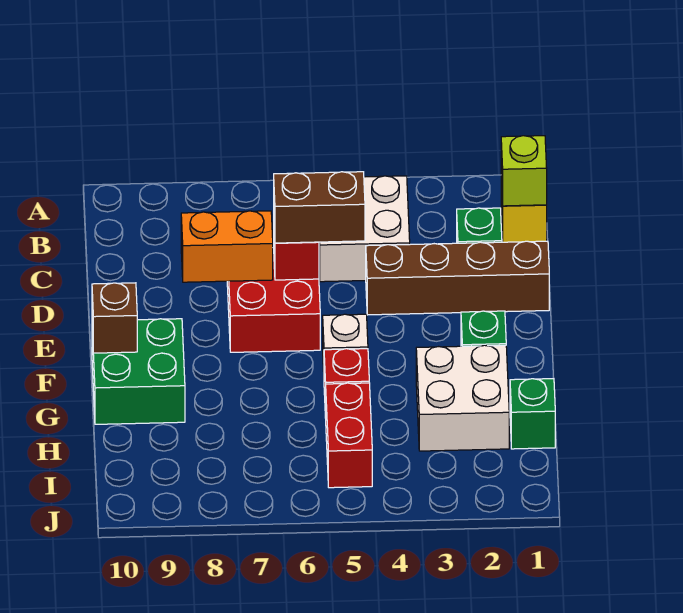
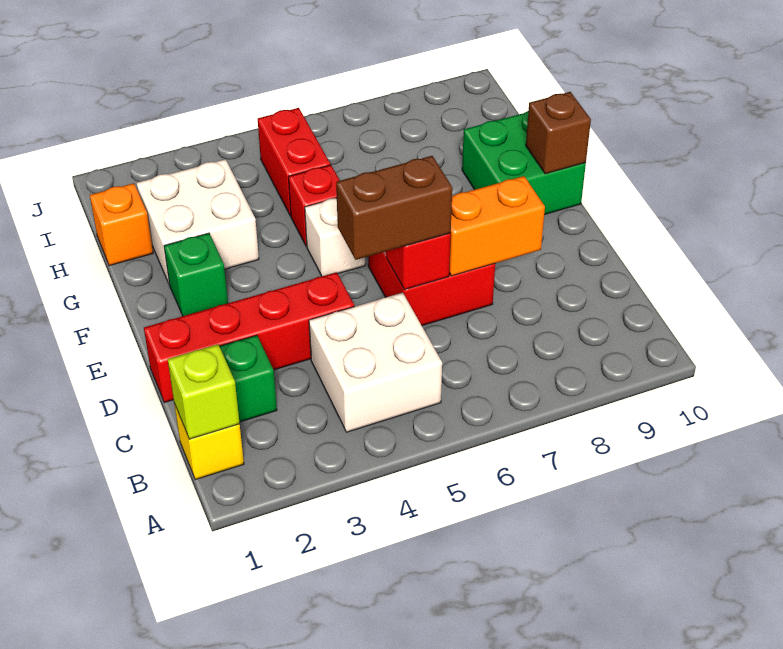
brown brick D1:D4 level 1 -> red brick D1:D4 level 1
green brick H1 level 1 -> orange brick H1 level 1

